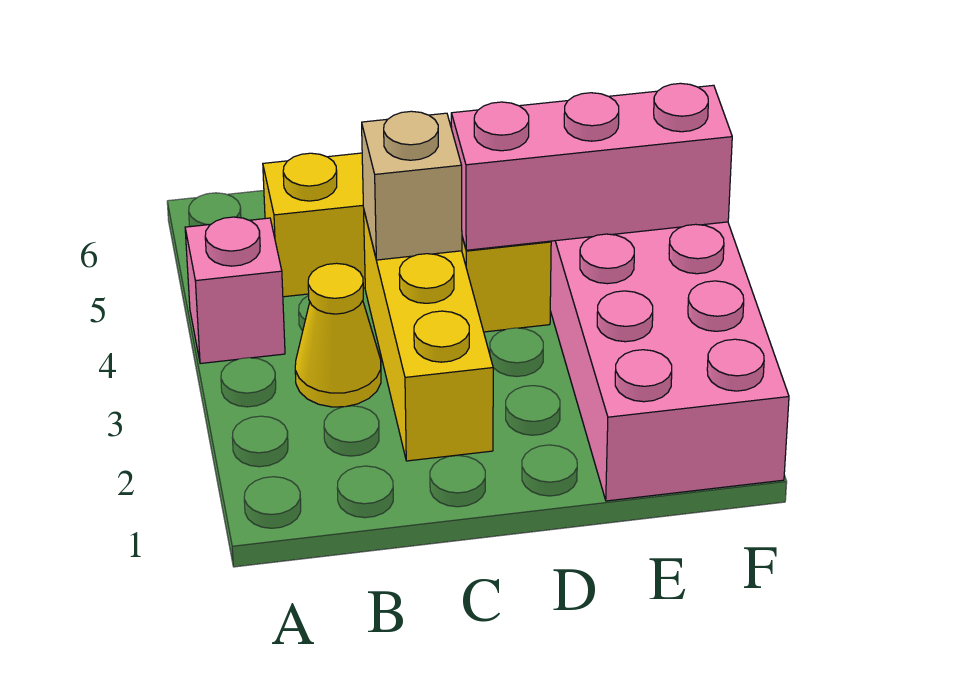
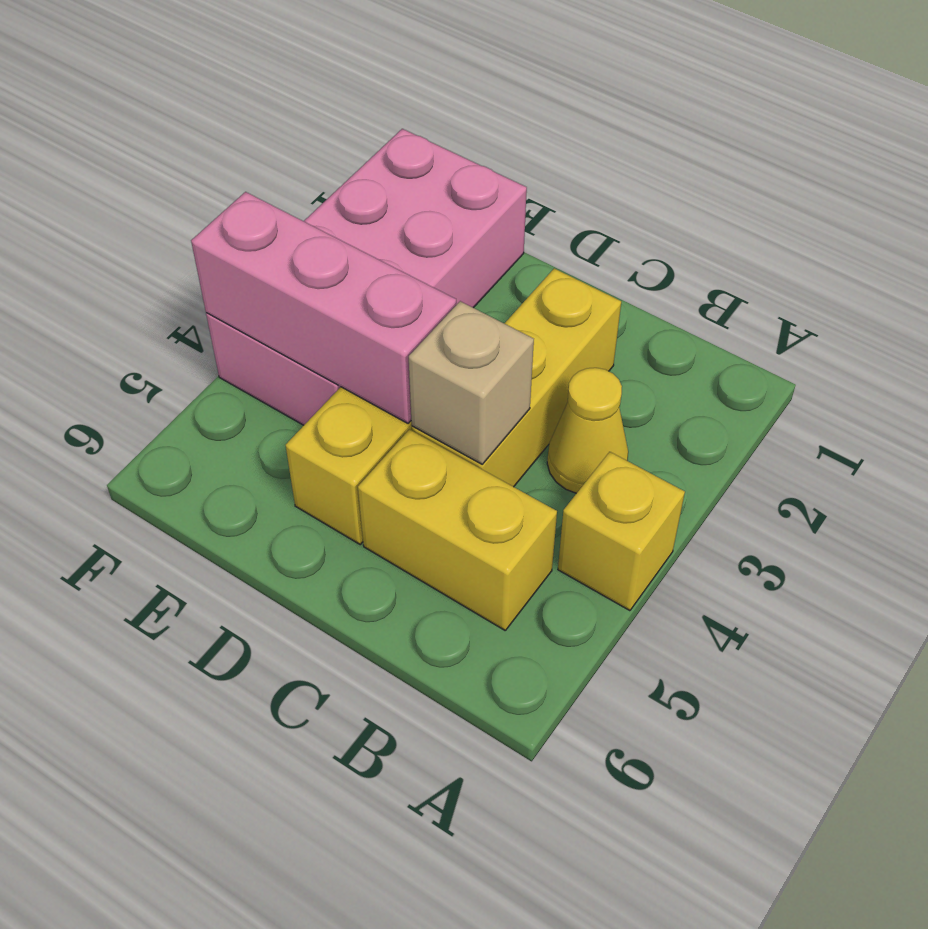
pink brick A4 level 1 -> yellow brick A4 level 1

